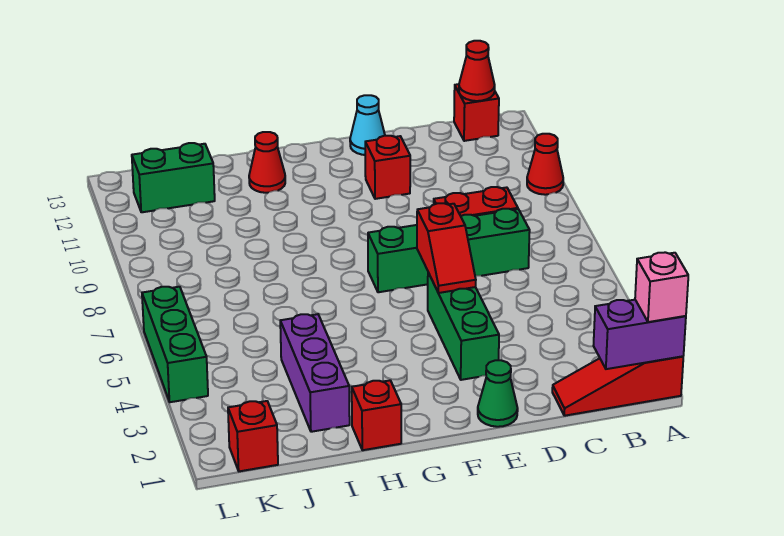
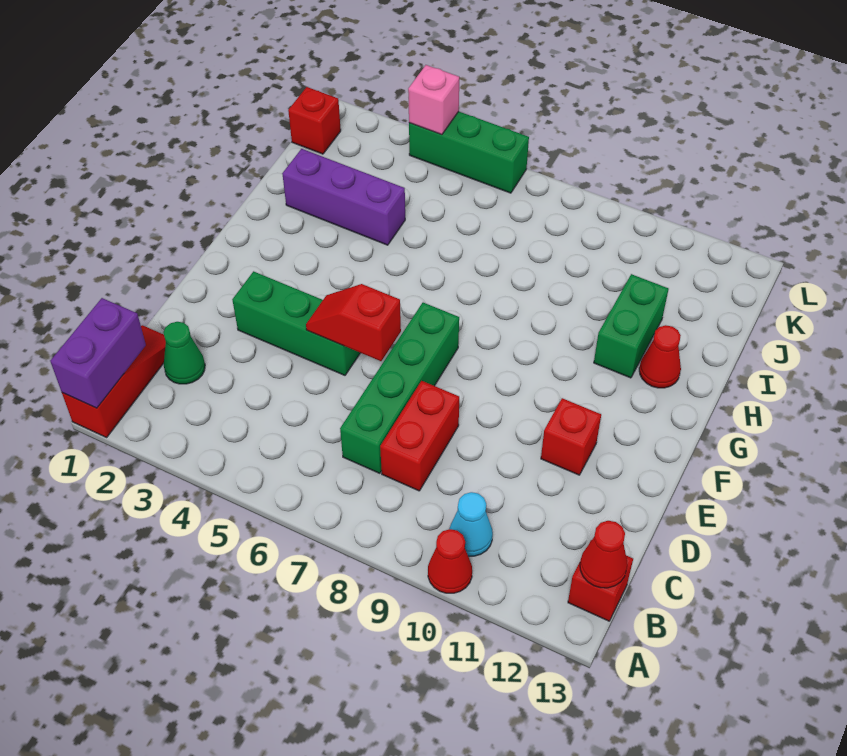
pink brick A1 level 3 -> pink brick L4 level 2
green cone E1 level 1 -> green cone C2 level 1
cyan cone E13 level 1 -> cyan cone B10 level 1
red brick H1 level 1 -> none
green brick J12:K12 level 1 -> green brick H11:I11 level 1

